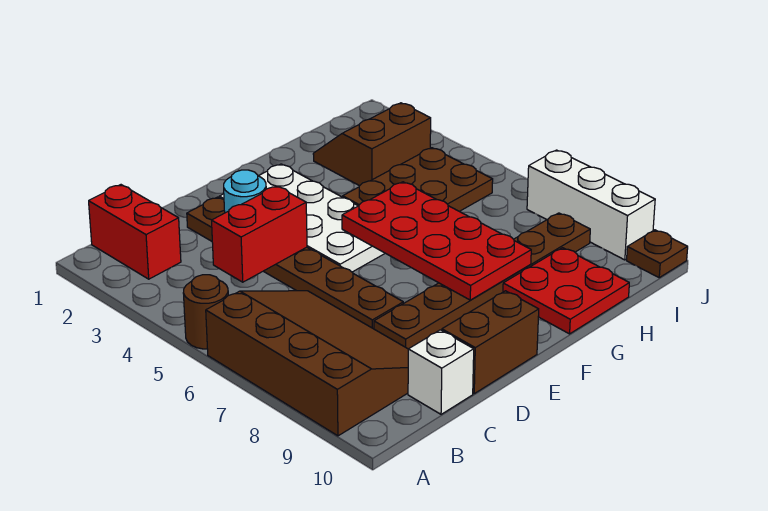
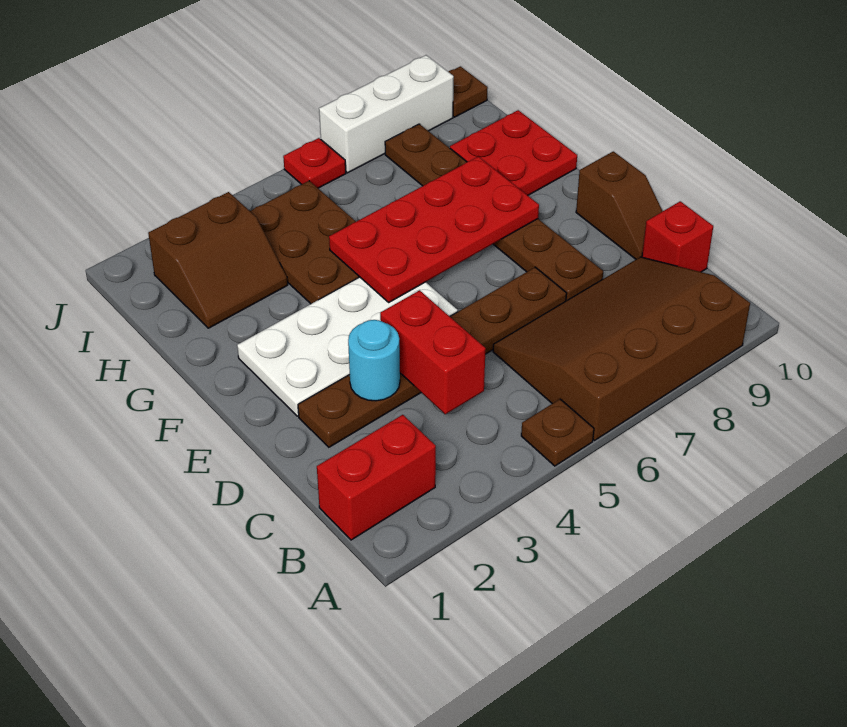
brown round brick A5 level 1 -> brown plate A5 level 1
white brick C10 level 1 -> red brick C10 level 1
brown brick D10:E10 level 1 -> brown slope D10:E10 level 1 top E
brown slope H2:I3 level 1 top 3 -> brown slope H2:I3 level 1 top I
none -> red plate J6 level 1

